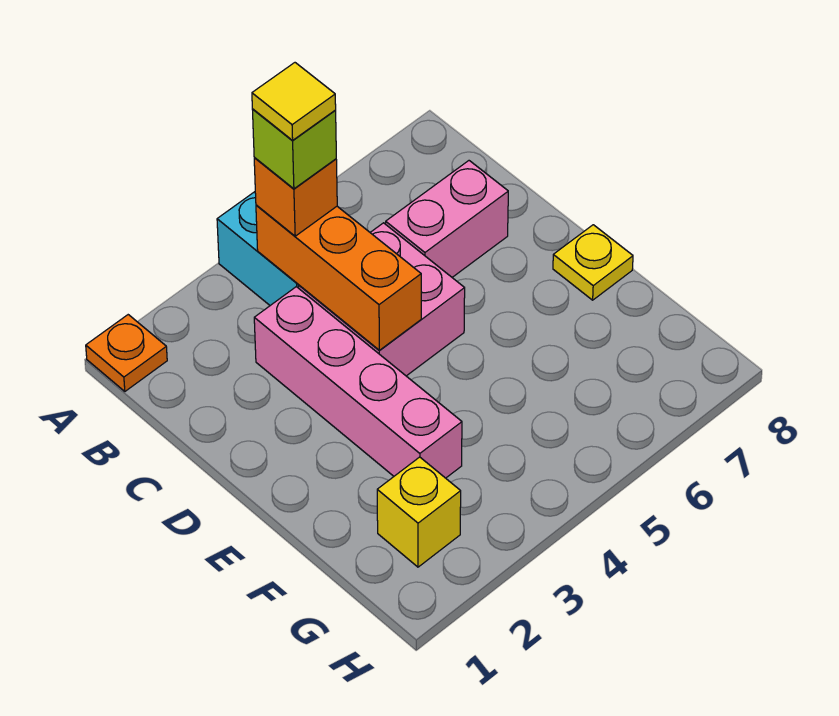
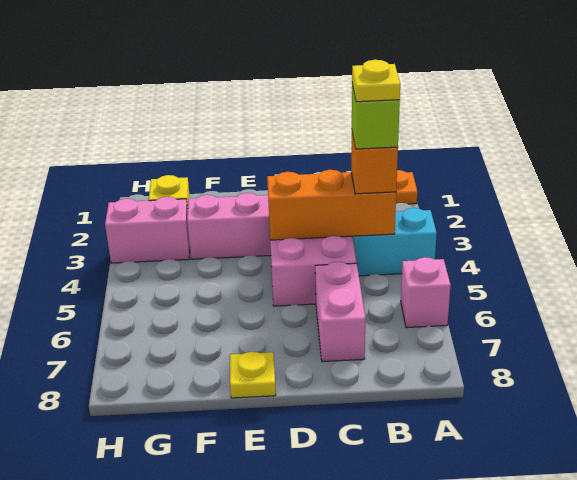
none -> pink brick A6 level 1
yellow tile B4 level 5 -> yellow plate B4 level 5
none -> pink brick G3:H3 level 1

